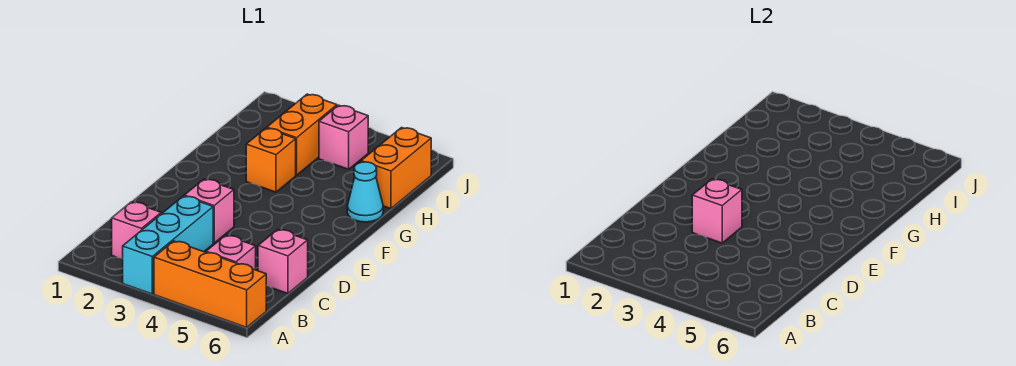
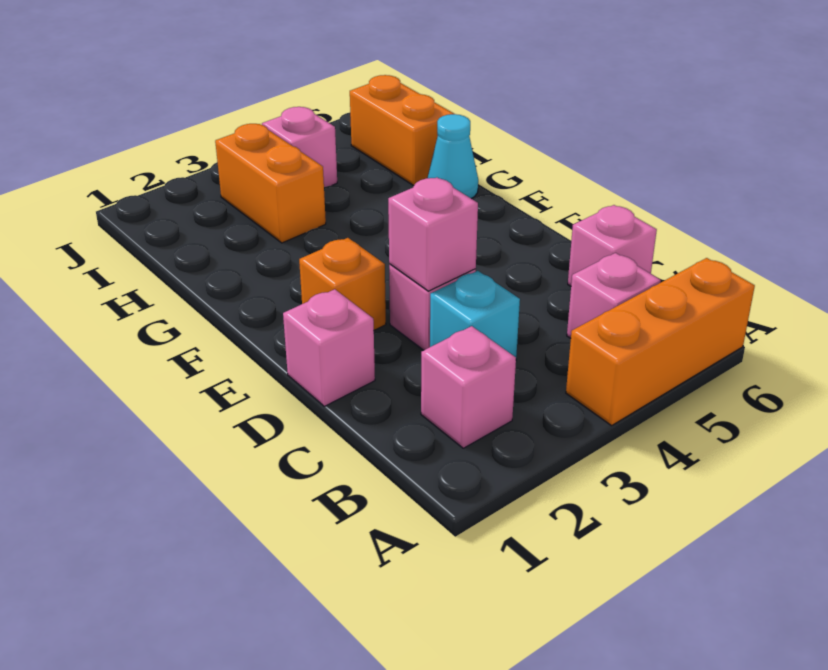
cyan brick A3:C3 level 1 -> cyan brick C3 level 1
none -> pink brick D1 level 1
orange brick G3 level 1 -> orange brick E2 level 1

